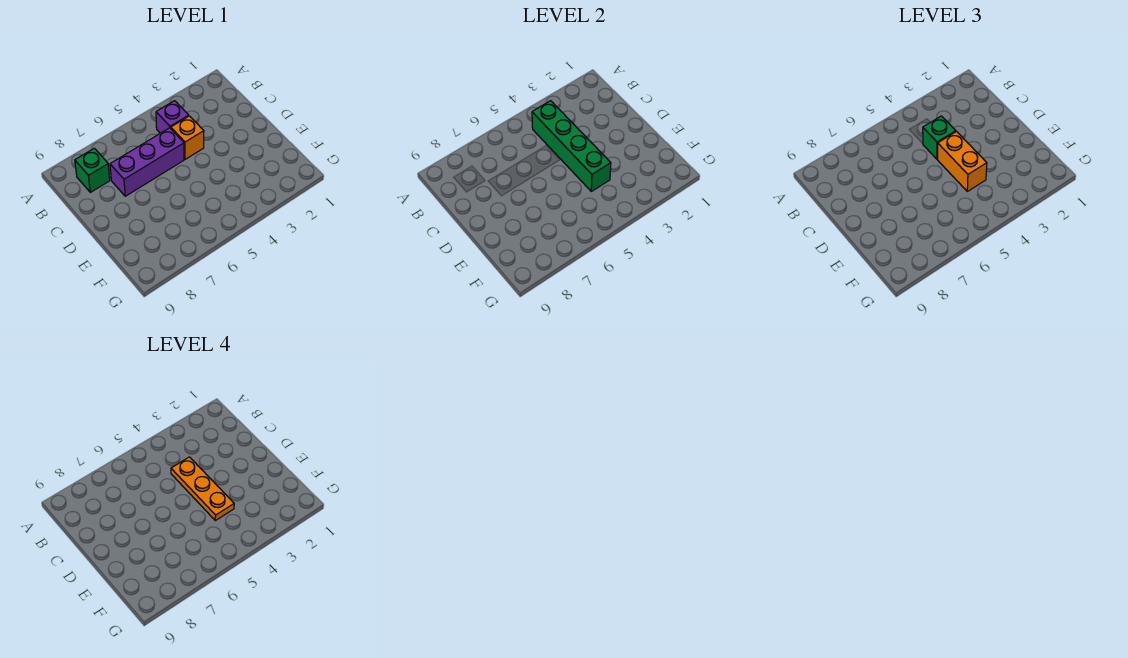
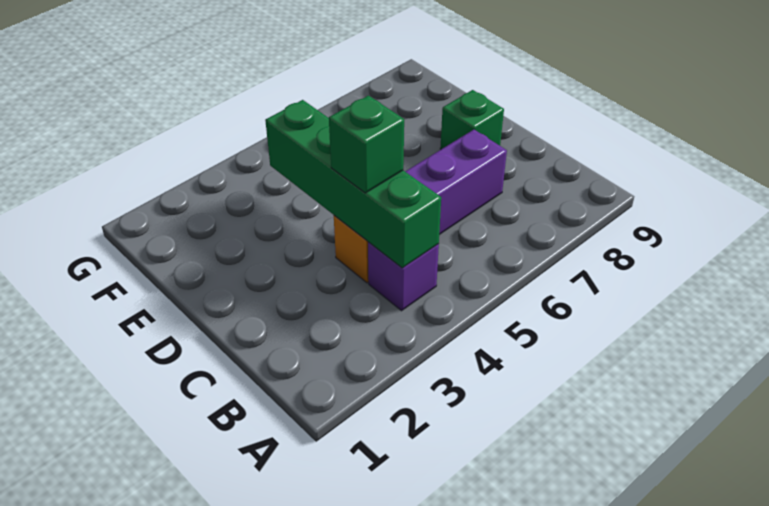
green brick B8 level 1 -> green brick D8 level 1
orange plate C4:E4 level 4 -> none
orange brick D4:E4 level 3 -> none

